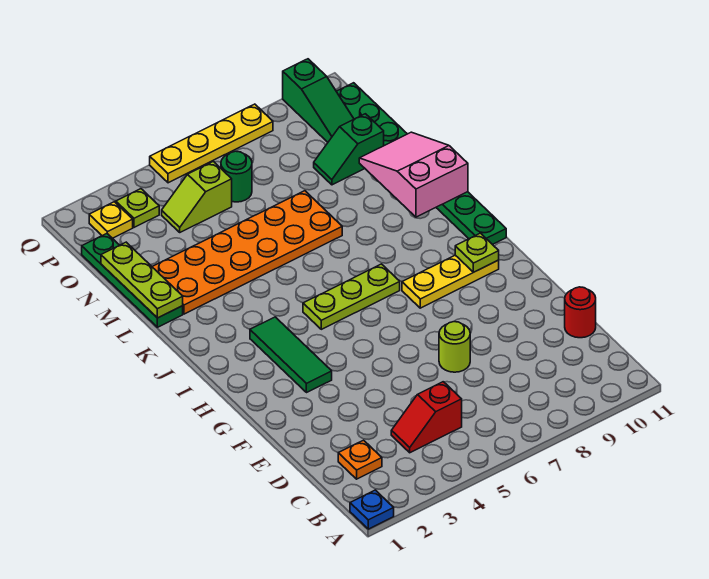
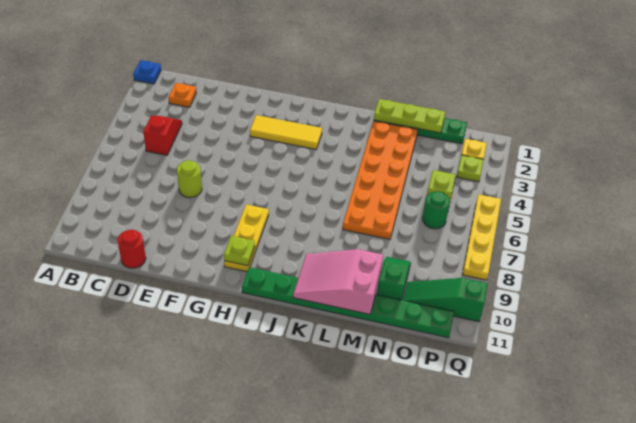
green tile G3:I3 level 1 -> yellow tile G3:I3 level 1
lime plate I5:I7 level 1 -> none
pink slope K10:M11 level 2 top K -> pink slope K10:M11 level 2 top M

